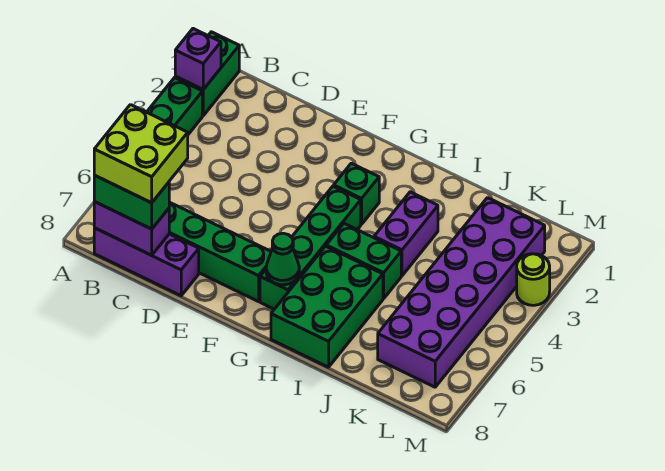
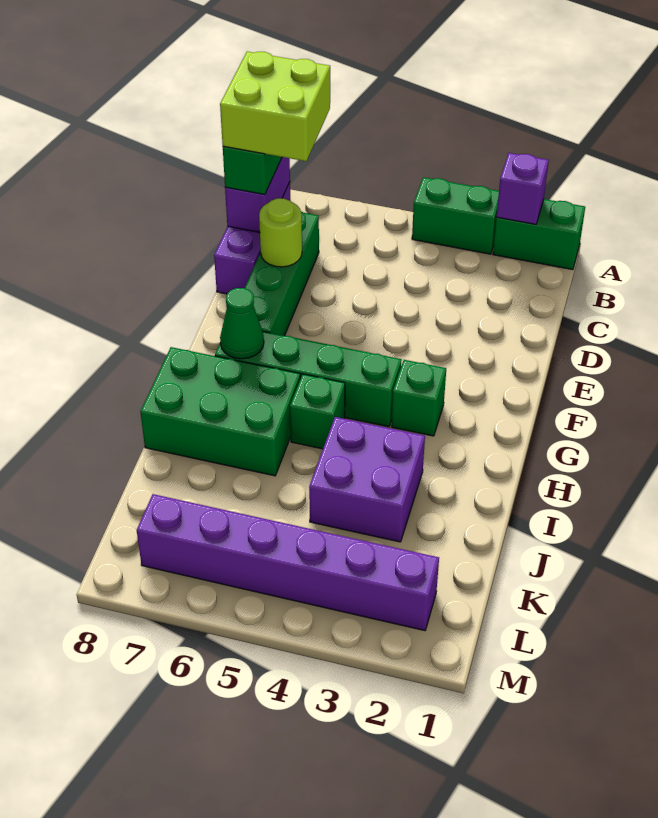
green brick H5:I5 level 1 -> green brick H5 level 1
purple brick I3:I4 level 1 -> purple brick I3:J4 level 1
purple brick K2:L7 level 1 -> purple brick L2:L7 level 1
lime round brick M3 level 1 -> lime round brick D7 level 2

